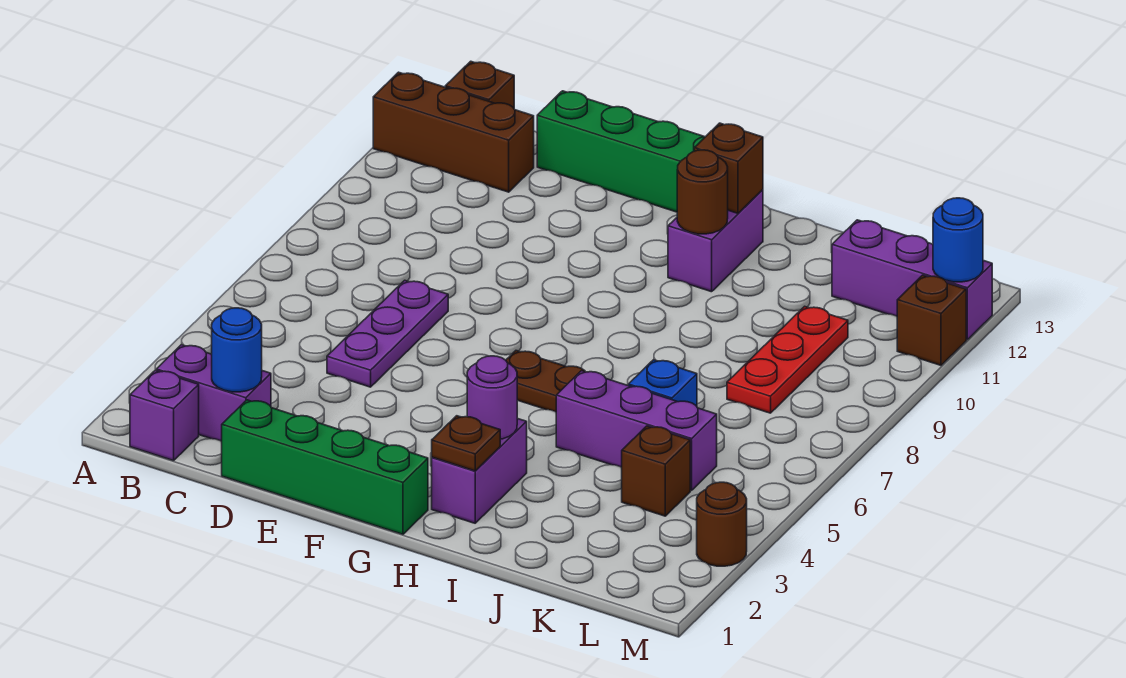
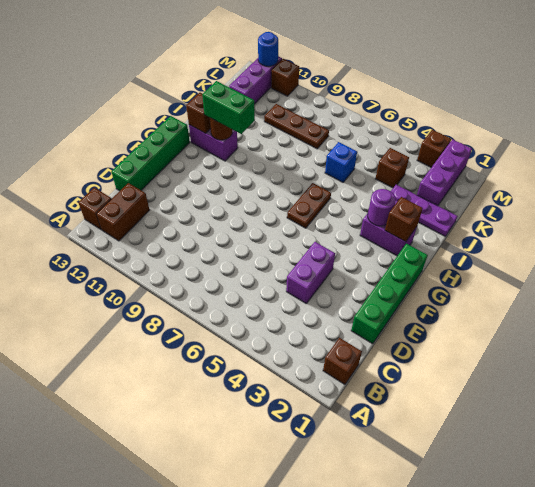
brown brick A12:C12 level 1 -> brown brick B12:C12 level 1
purple brick B1 level 1 -> brown brick B1 level 1
purple brick B2:C2 level 1 -> purple brick D4:E4 level 1
blue round brick C2 level 2 -> none
purple plate D5:D7 level 1 -> purple plate J1:J3 level 1
brown plate H2 level 2 -> brown brick H2 level 2
none -> green brick H10:H11 level 3
purple brick I5:K5 level 1 -> purple brick K2:M2 level 1
red plate K8:K10 level 1 -> brown plate K8:K10 level 1
brown round brick M3 level 1 -> brown brick M3 level 1

